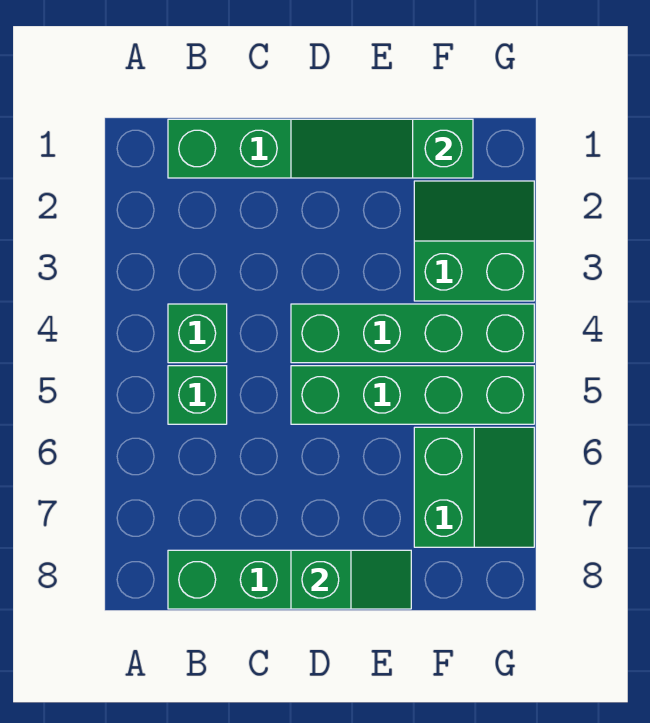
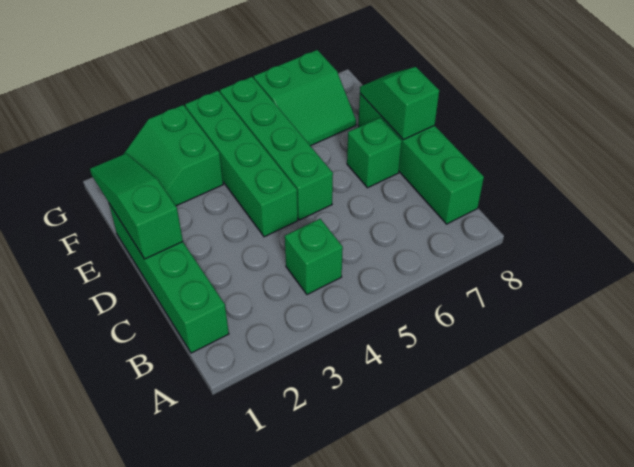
green brick B5 level 1 -> green brick D7 level 1
green slope D1:F1 level 2 top F -> green slope D1:F1 level 2 top D
green slope F6:G7 level 1 top F -> green slope F6:G7 level 1 top G

